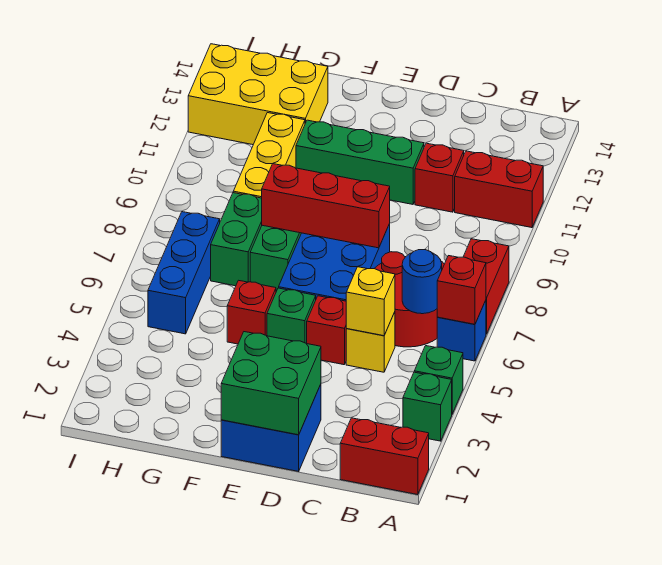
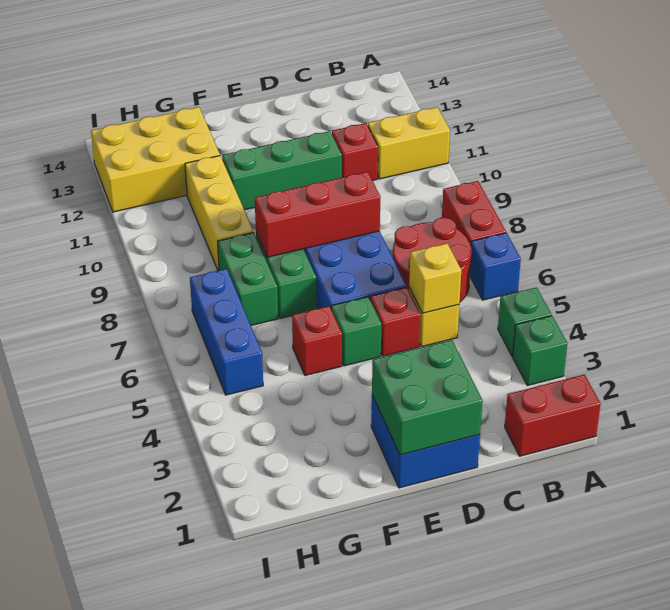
red brick A6 level 2 -> none
red brick A11:B11 level 1 -> yellow brick A11:B11 level 1
blue round brick B6 level 2 -> none

